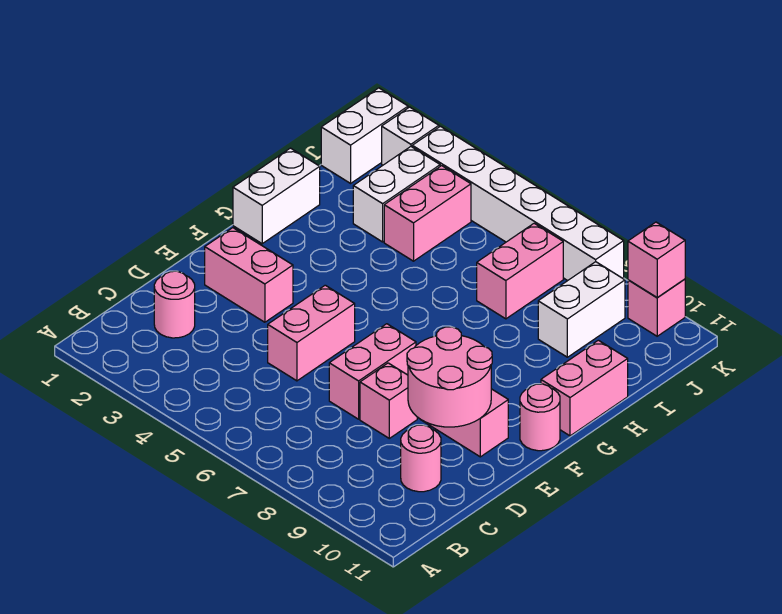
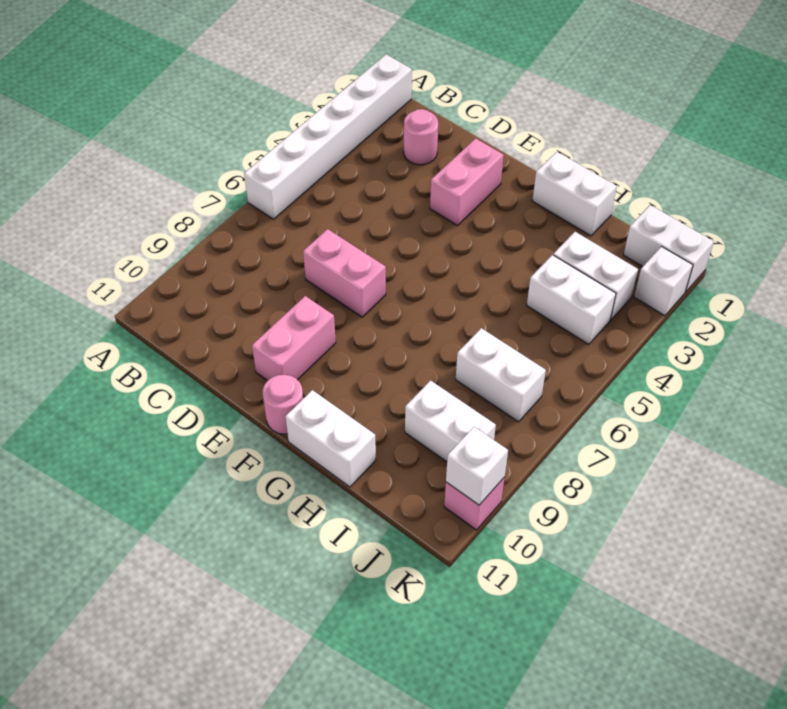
pink round brick C10 level 1 -> none
pink brick D5:E5 level 1 -> none
pink brick D8 level 1 -> none
pink round brick D9:E10 level 2 -> none
pink brick G11:H11 level 1 -> white brick G11:H11 level 1
pink brick I4:J4 level 1 -> white brick I4:J4 level 1
pink brick I7:J7 level 1 -> white brick I7:J7 level 1
white brick K3:K8 level 1 -> white brick A1:A6 level 1
pink brick K10 level 2 -> white brick K10 level 2

